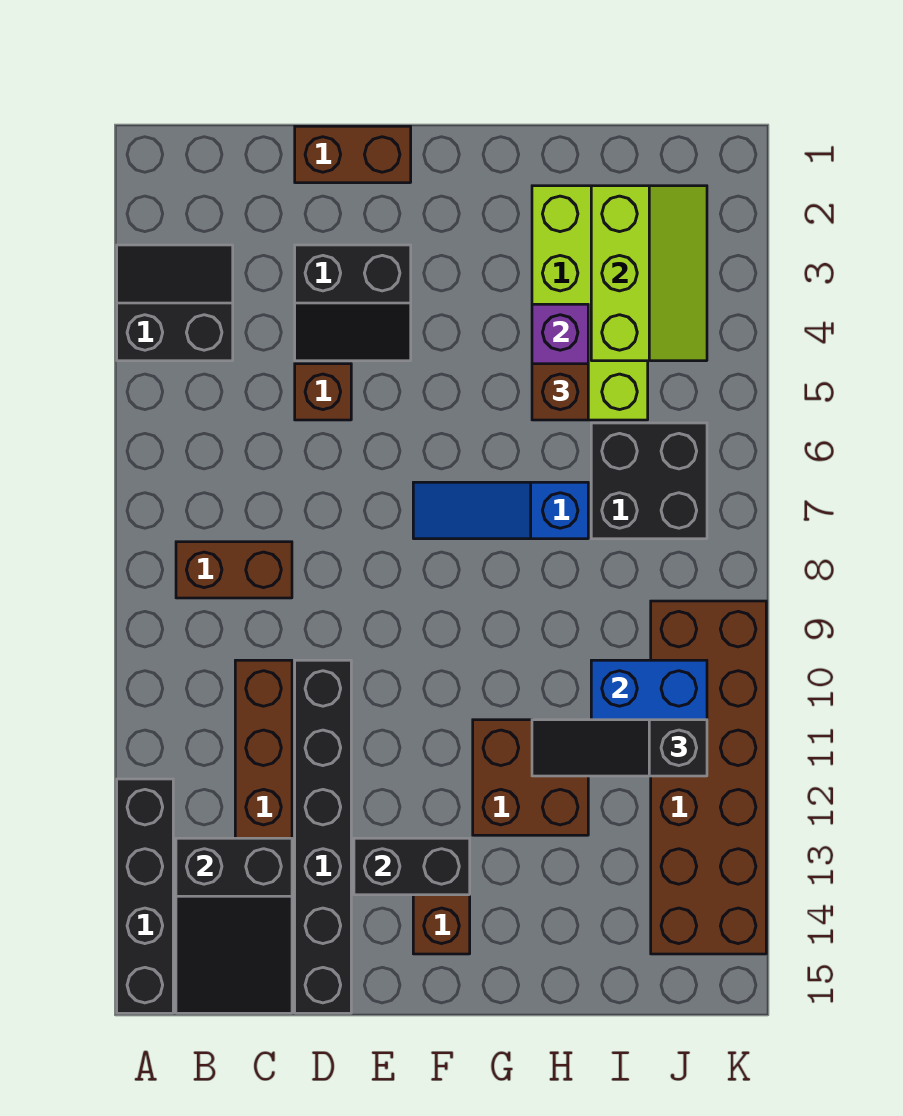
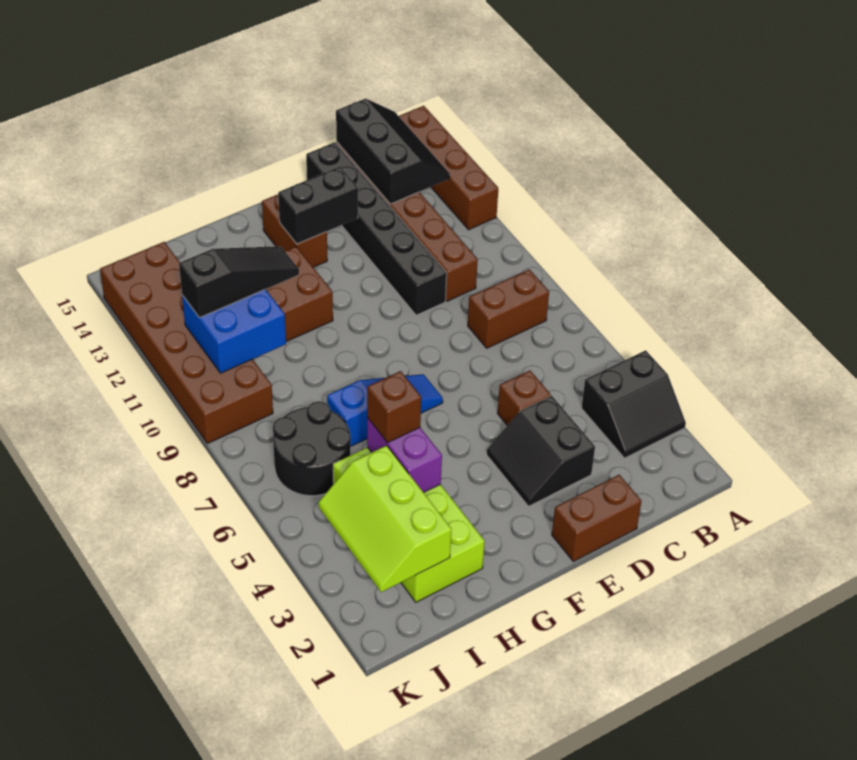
black brick A12:A15 level 1 -> brown brick A12:A15 level 1
black slope B13:C15 level 2 top 13 -> black slope B13:C15 level 2 top C
black slope D3:E4 level 1 top 3 -> black slope D3:E4 level 1 top D
black brick I6:J7 level 1 -> black round brick I6:J7 level 1

